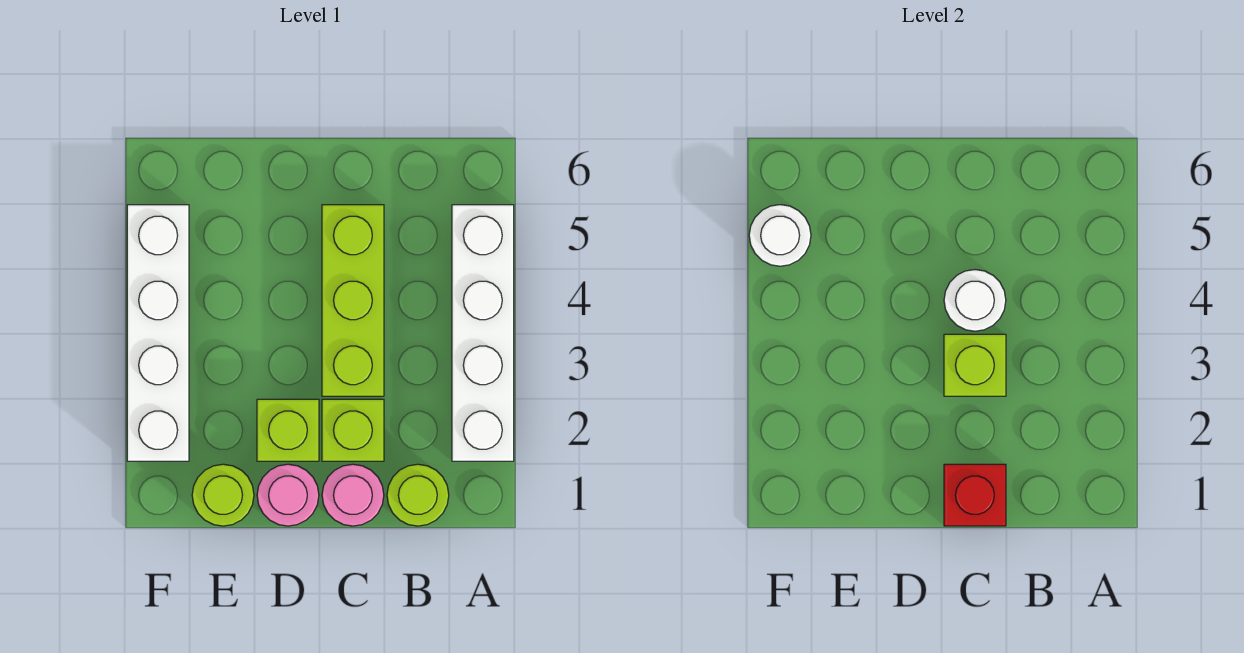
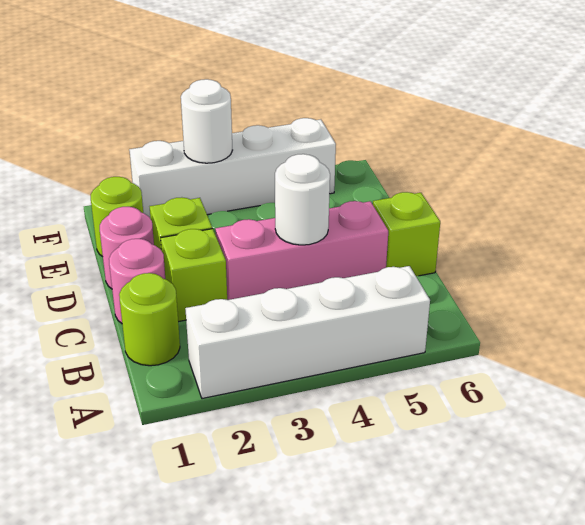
red brick C1 level 2 -> none
lime brick C3:C5 level 1 -> pink brick C3:C5 level 1
lime brick C3 level 2 -> lime brick C6 level 1
white round brick F5 level 2 -> white round brick F3 level 2

